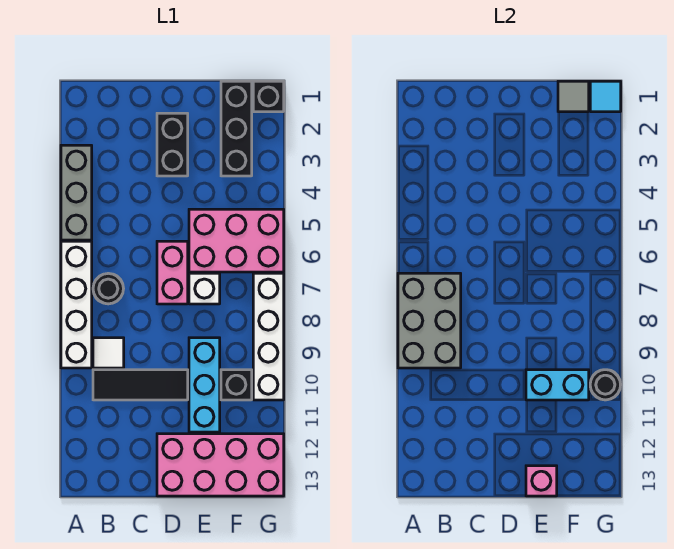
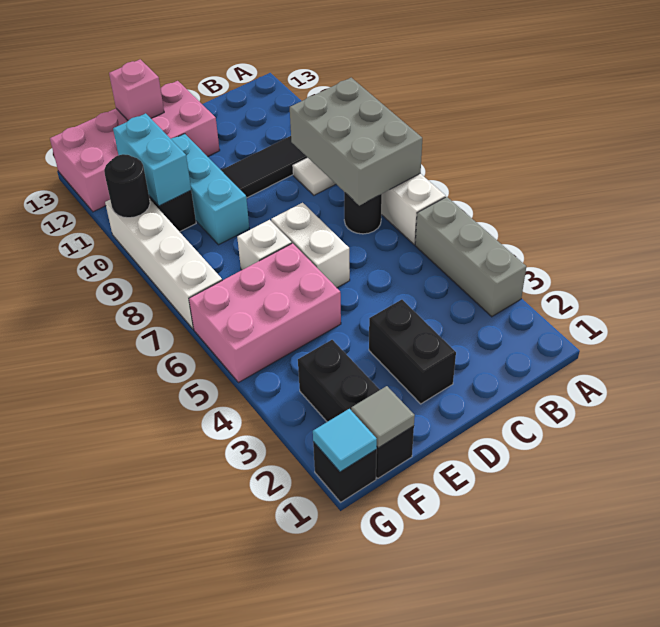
pink brick D6:D7 level 1 -> white brick D6:D7 level 1
cyan brick E10:F10 level 2 -> cyan brick F10:F11 level 2

